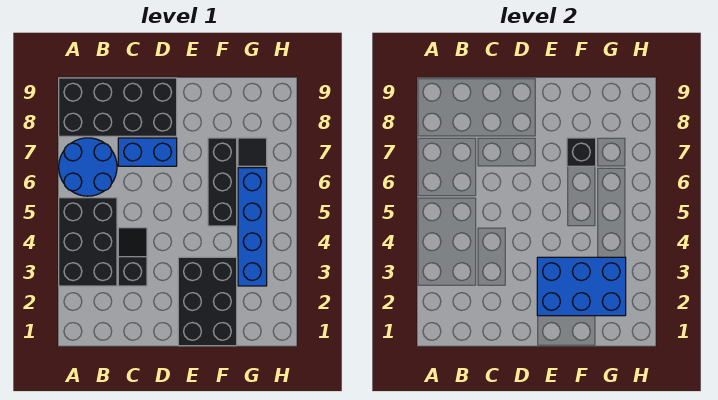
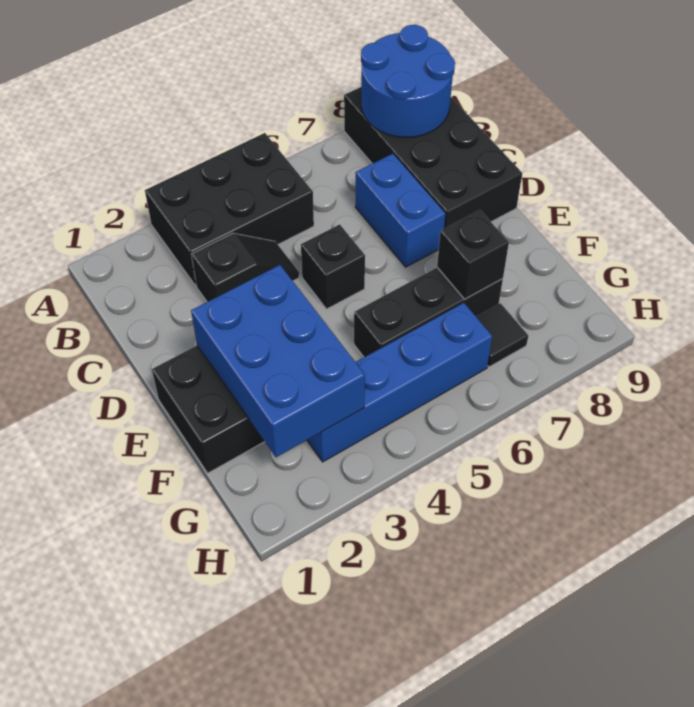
blue round brick A6:B7 level 1 -> blue round brick A8:B9 level 2
none -> black brick D5 level 1

